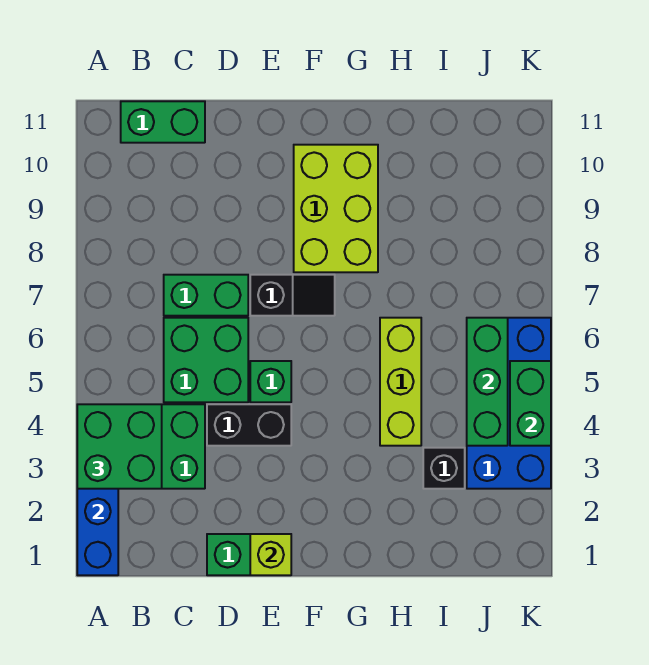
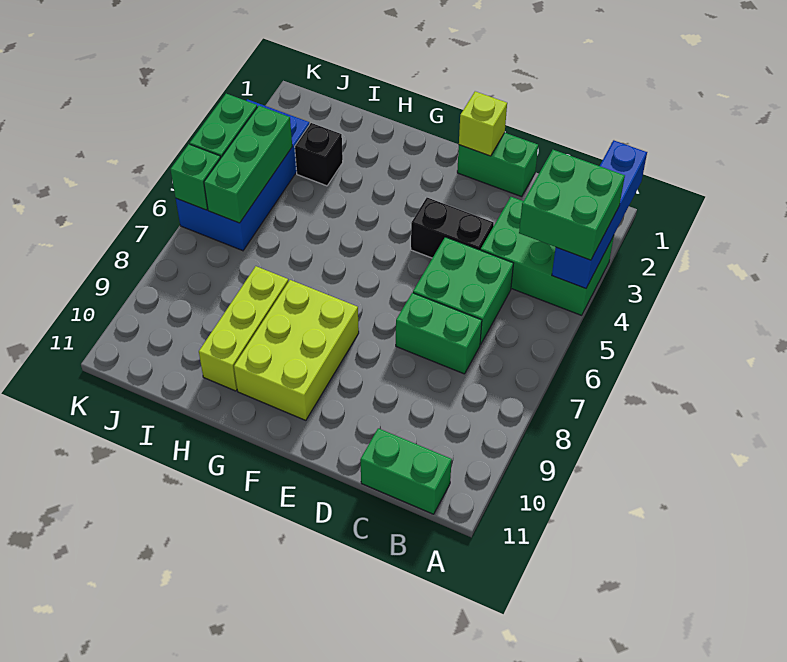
green brick E5 level 1 -> green brick K6 level 2
black slope E7:F7 level 1 top E -> none
lime brick H4:H6 level 1 -> lime brick H8:H10 level 1

